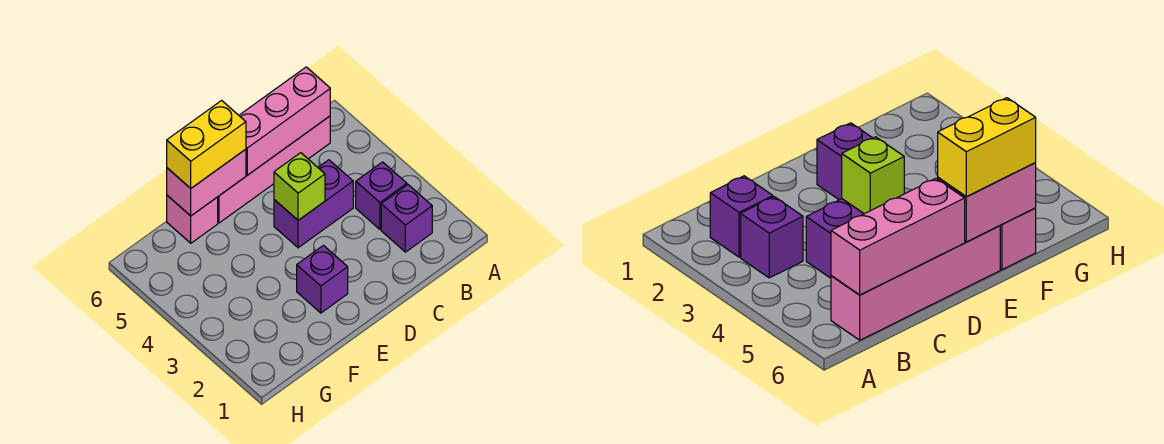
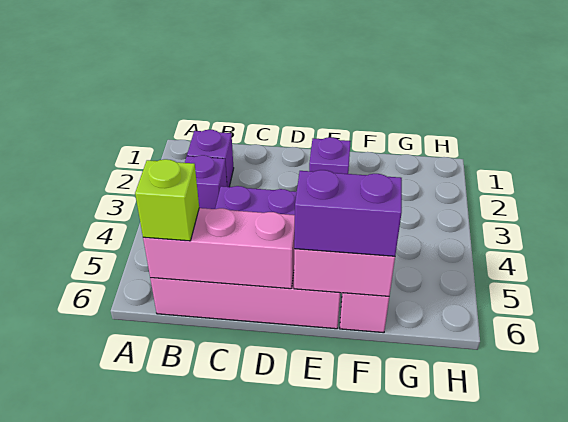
lime brick D4 level 2 -> lime brick B6 level 3
yellow brick E6:F6 level 3 -> purple brick E6:F6 level 3

